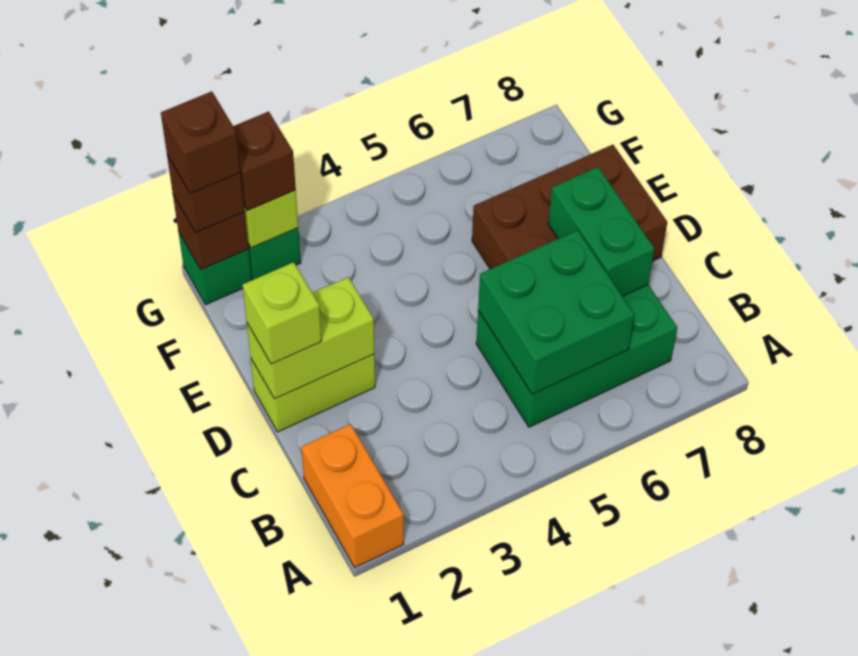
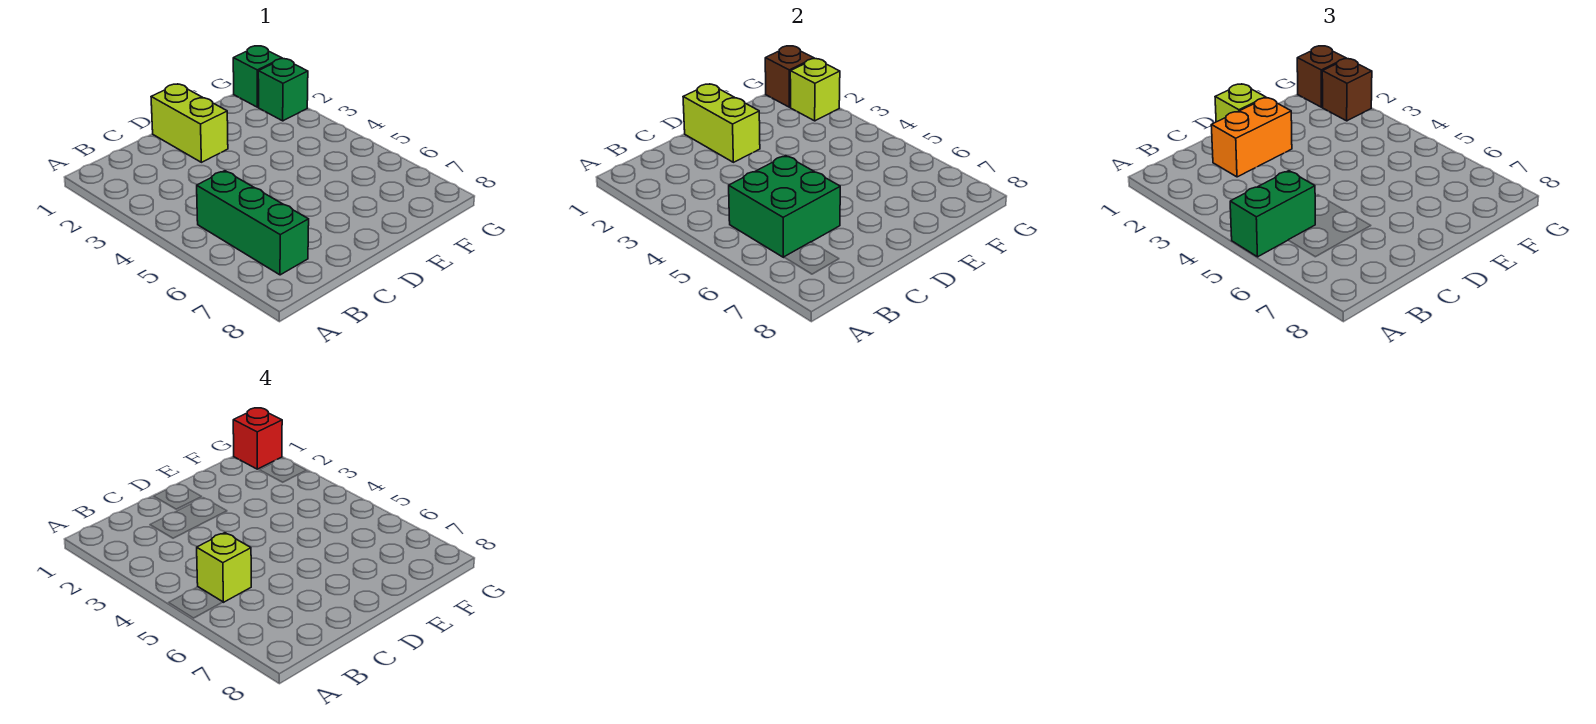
orange brick A1:B1 level 1 -> orange brick C2:D2 level 3
green brick B5:C7 level 1 -> green brick B5:B7 level 1
none -> lime brick B5 level 4
green brick C7:D7 level 2 -> green brick A5:B5 level 3
brown brick D6:E8 level 1 -> none
brown brick G1 level 4 -> red brick G1 level 4

